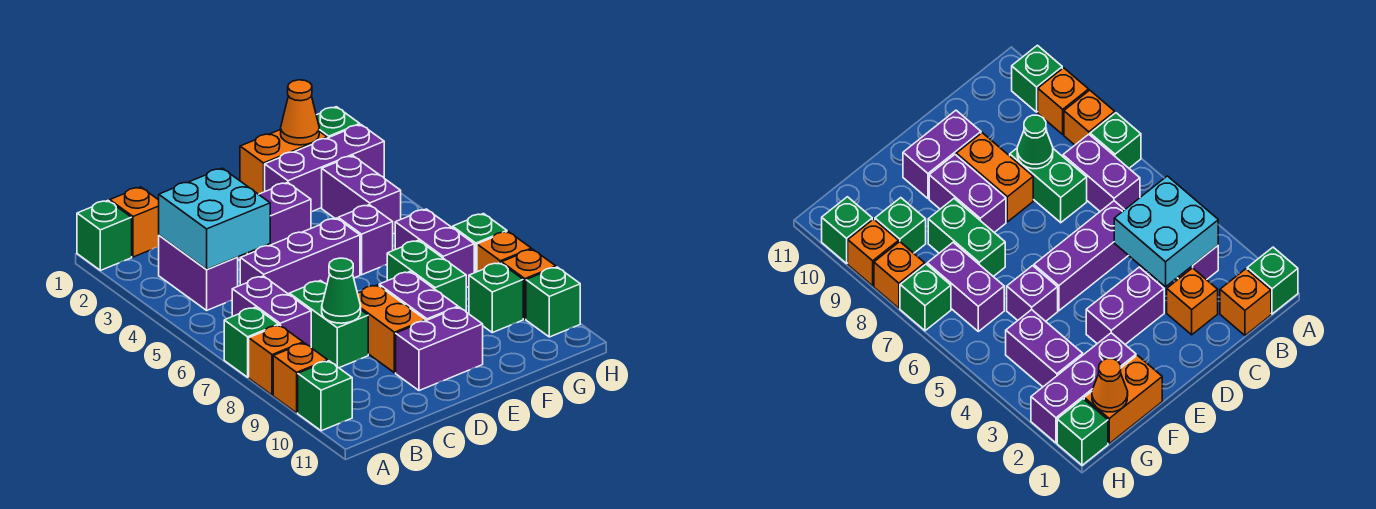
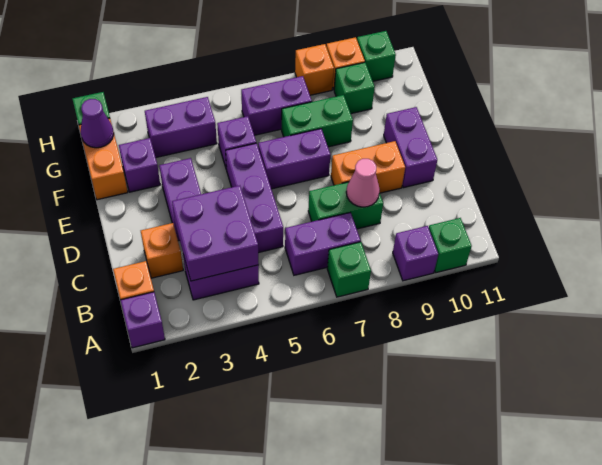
green brick A1 level 1 -> purple brick A1 level 1
orange brick A8 level 1 -> none
orange brick A9 level 1 -> purple brick A9 level 1
cyan brick B3:C4 level 2 -> purple brick B3:C4 level 2
green cone C8 level 2 -> pink cone C8 level 2
purple brick E8:E9 level 1 -> purple brick E6:E7 level 1
purple brick F2:H2 level 1 -> purple brick F2 level 1
orange cone G1 level 2 -> purple cone G1 level 2
green brick H7 level 1 -> none

